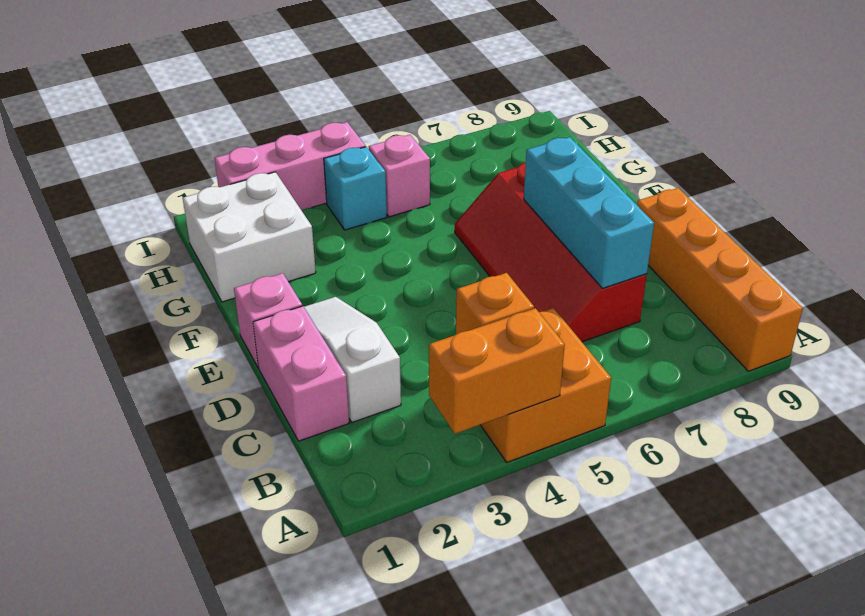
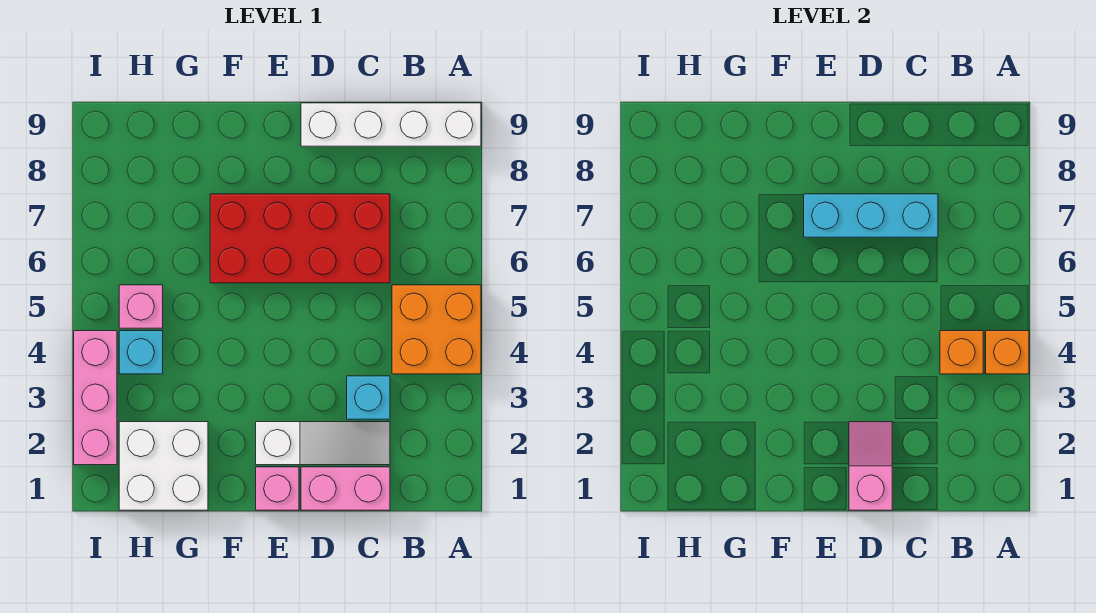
orange brick A3:A4 level 2 -> orange brick A4 level 2
orange brick A9:D9 level 1 -> white brick A9:D9 level 1
white slope C2:E2 level 1 top C -> white slope C2:E2 level 1 top E
none -> cyan brick C3 level 1
red slope C6:F7 level 1 top 7 -> red brick C6:F7 level 1
none -> pink slope D1:D2 level 2 top 1

